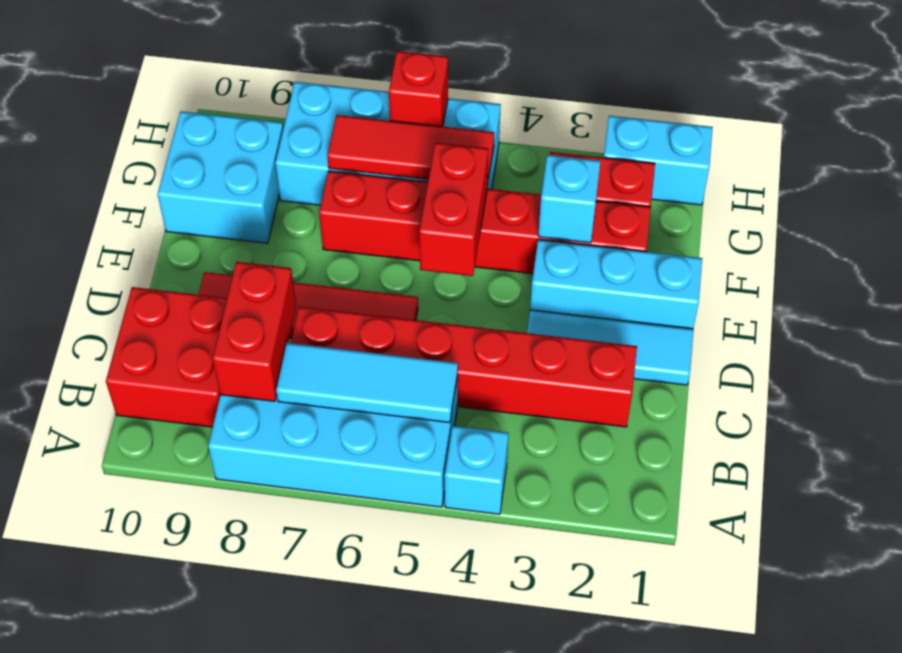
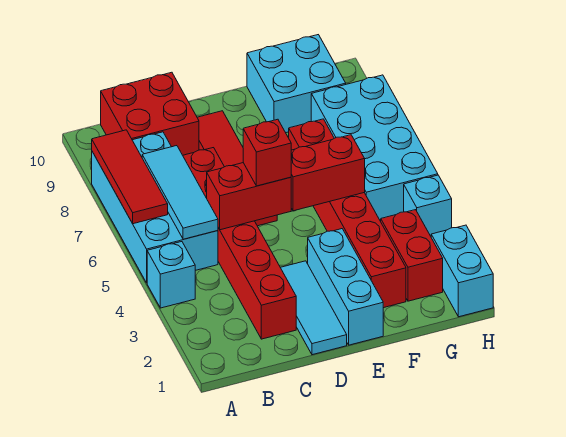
red brick B8:C8 level 2 -> red brick C5:D5 level 2
cyan brick F3 level 2 -> cyan brick H4 level 1
red tile G5:G7 level 2 -> red tile A6:A8 level 2
red brick H6 level 2 -> red brick D5 level 3

